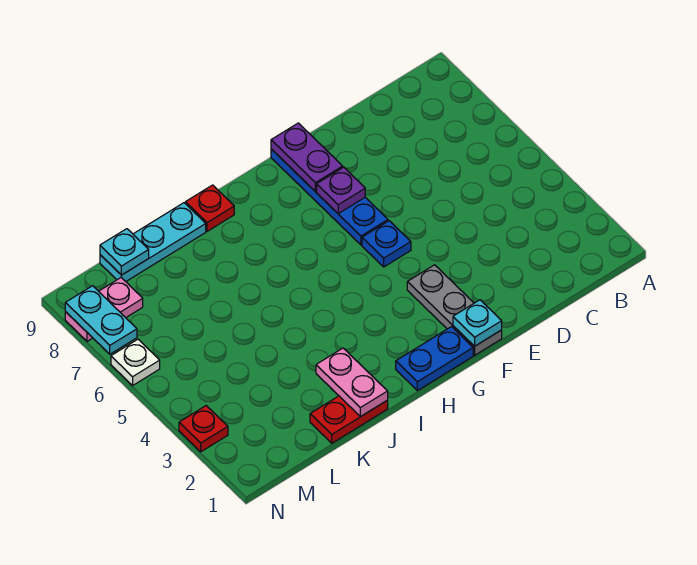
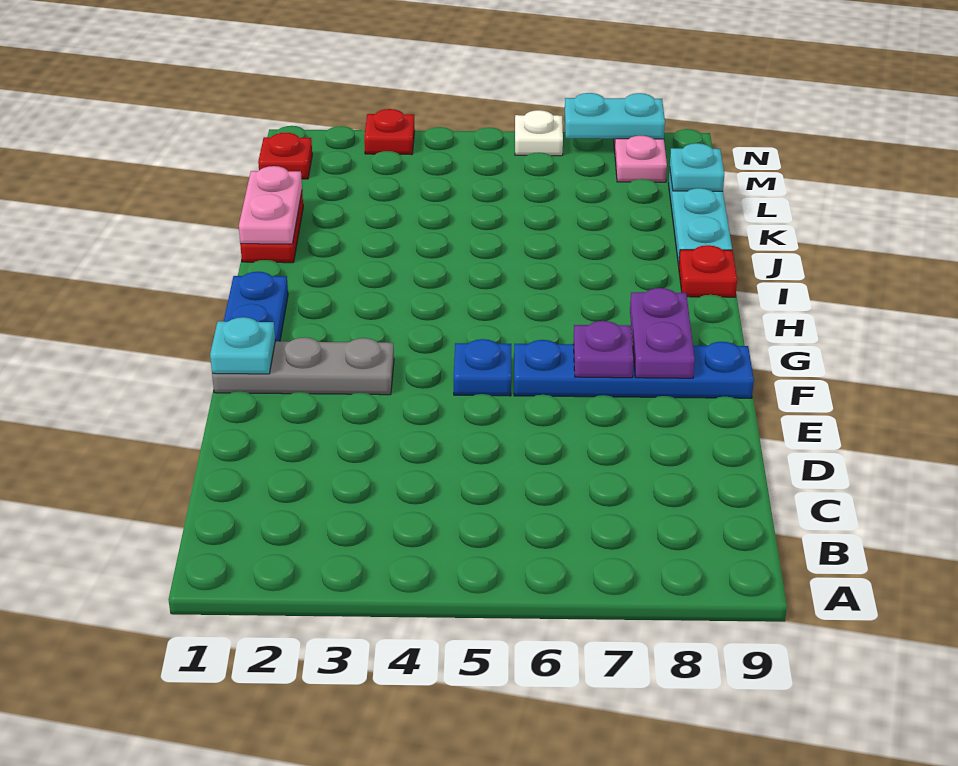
purple plate F8:F9 level 2 -> purple plate F8:G8 level 2
pink plate J1:J2 level 2 -> pink plate J1:K1 level 2
none -> red plate M1 level 1

